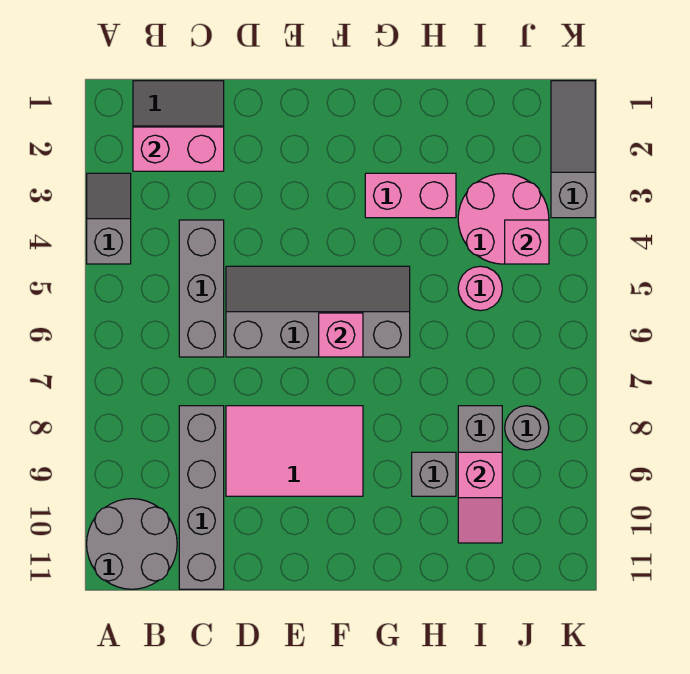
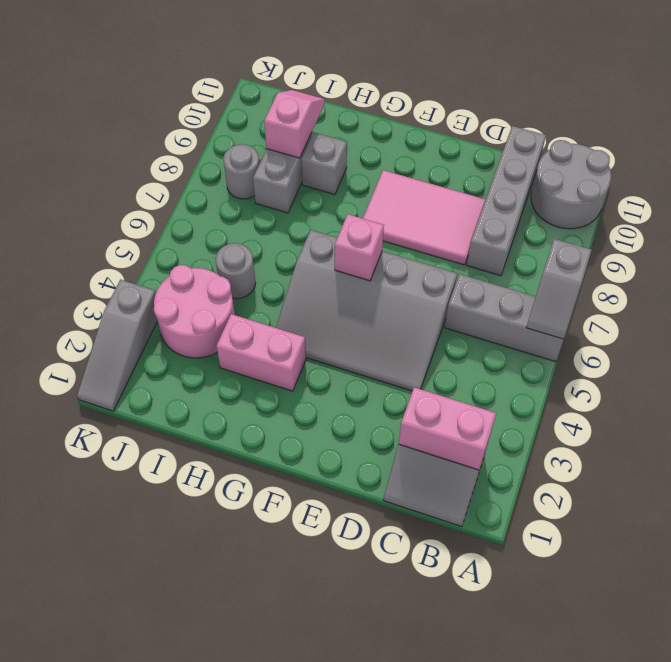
grey slope A3:A4 level 1 top 4 -> grey slope A6:A7 level 2 top 7
grey brick C4:C6 level 1 -> grey brick A6:C6 level 1
grey slope D5:G6 level 1 top 6 -> grey slope D4:G6 level 1 top 6
pink round brick I5 level 1 -> grey round brick I5 level 1
pink brick J4 level 2 -> none

